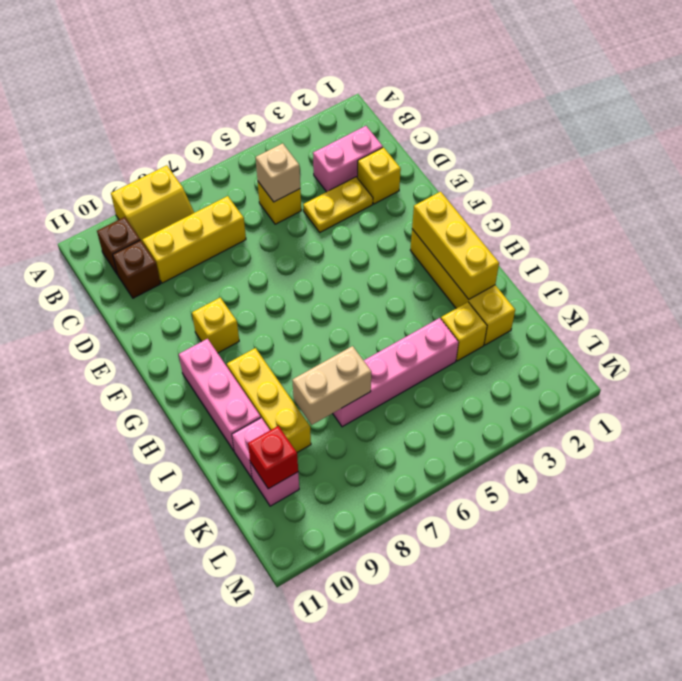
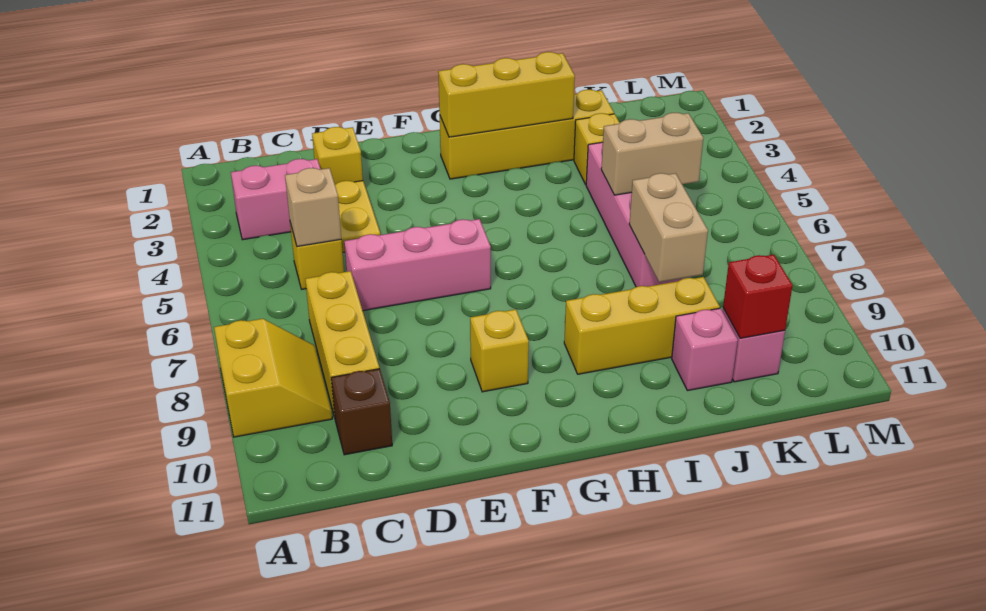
brown brick B10 level 1 -> none
pink brick C2:C3 level 1 -> pink brick B3:C3 level 1
pink brick G10:I10 level 1 -> pink brick D6:F6 level 1
none -> tan brick J5:K5 level 2

